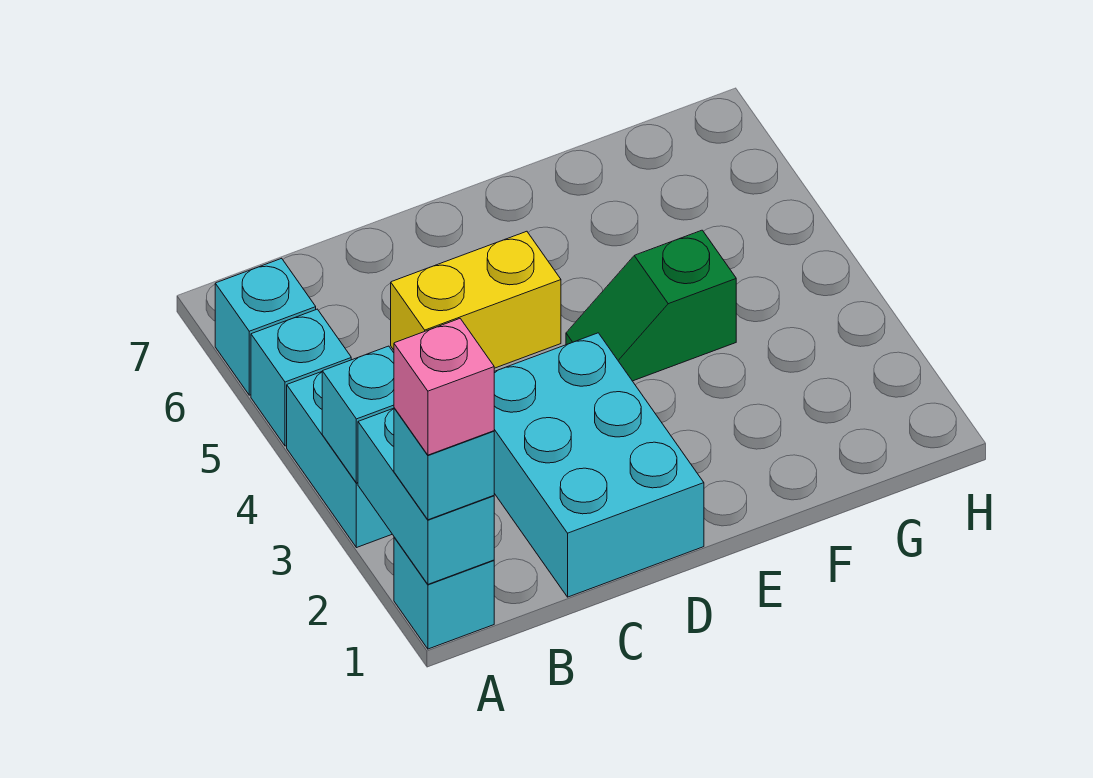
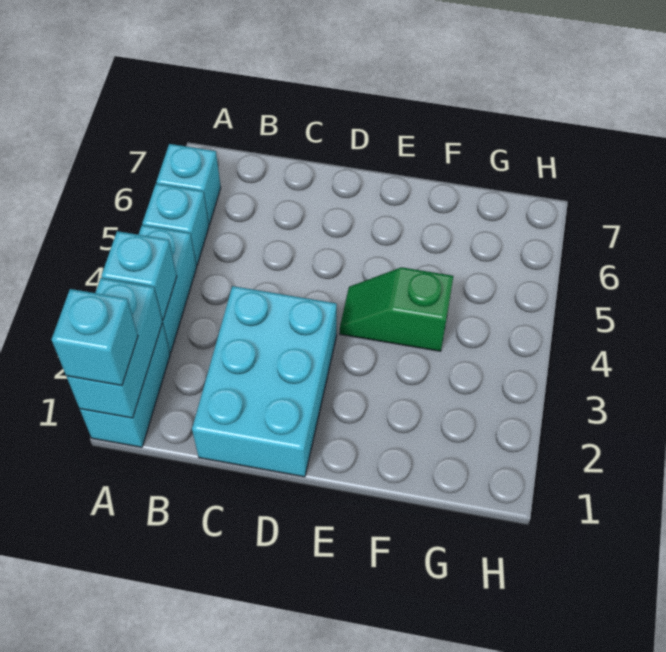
cyan brick A1 level 1 -> cyan brick A1:A2 level 1
pink brick A1 level 4 -> none
yellow brick C5:D5 level 1 -> none

